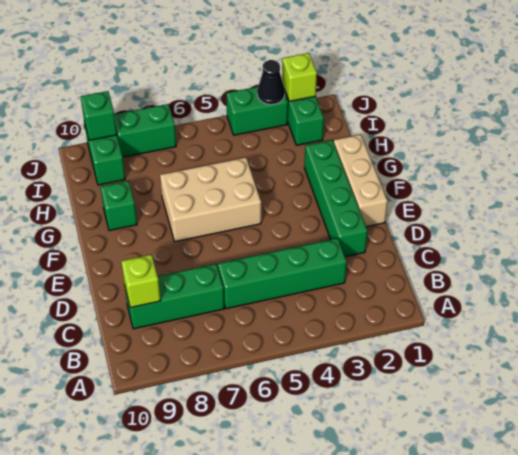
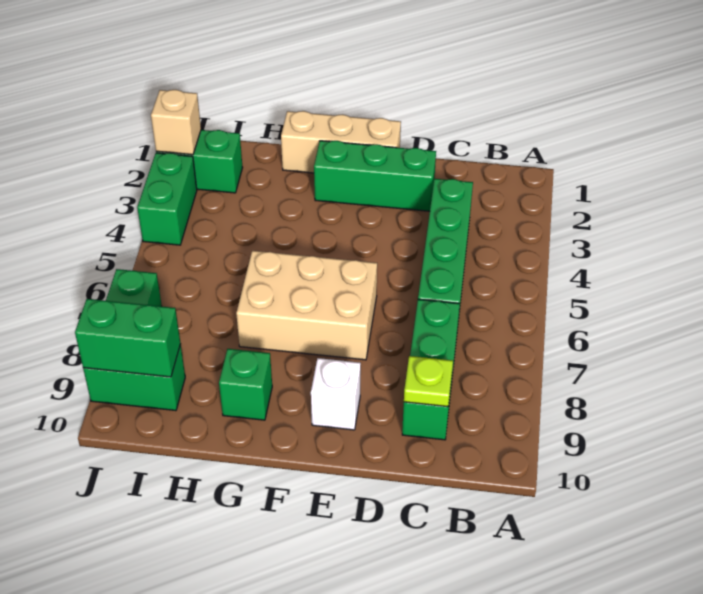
lime brick C9 level 2 -> lime plate C9 level 2
green brick D2:G2 level 1 -> green brick D2:F2 level 1
none -> white brick E9 level 1
tan brick F5:G7 level 1 -> tan brick E6:G7 level 1
lime brick J2 level 2 -> tan brick J2 level 2
black cone J3 level 2 -> none
green brick J9 level 2 -> green brick I9:J9 level 2

